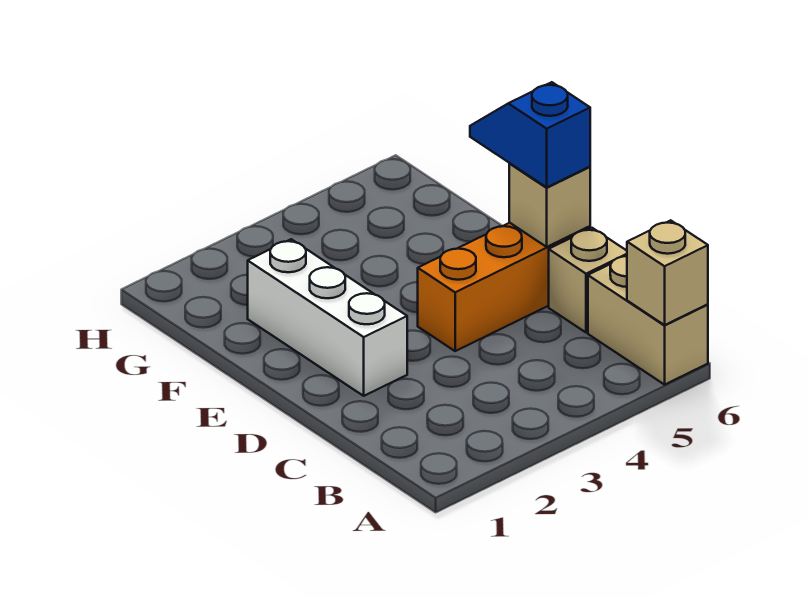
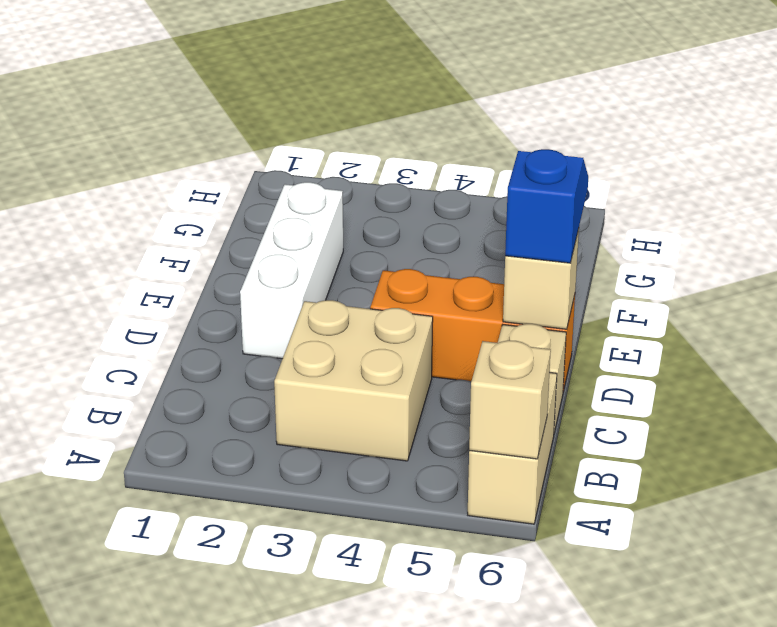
none -> tan brick B3:C4 level 1

